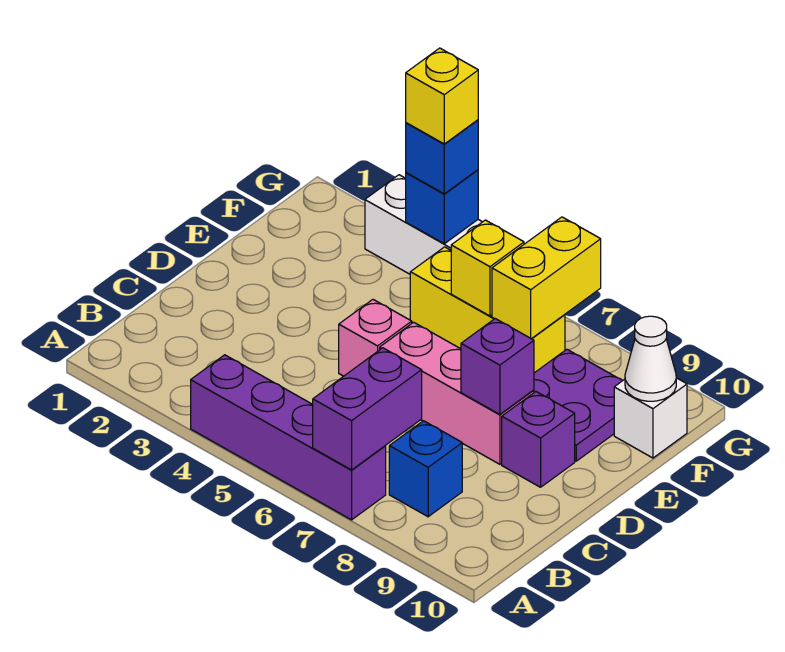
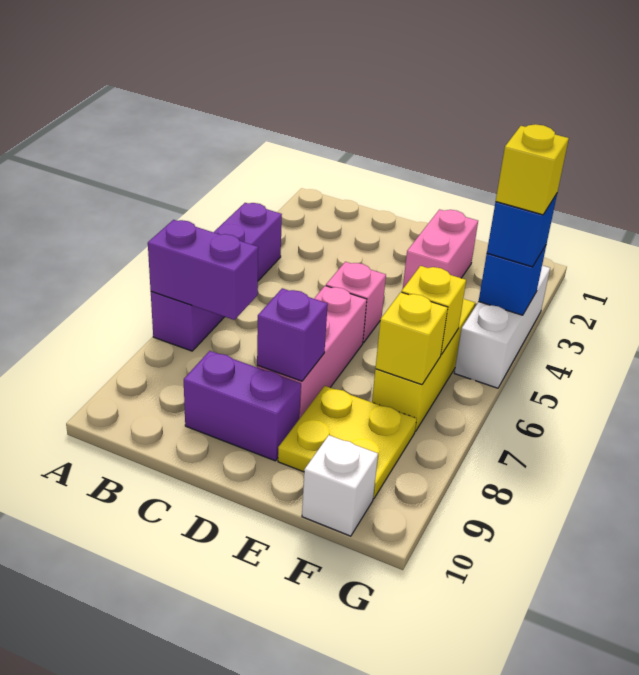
blue brick B8 level 1 -> none
purple brick D9 level 1 -> purple brick C9:D9 level 1
none -> pink brick E2:E3 level 1
purple plate E8:F9 level 1 -> yellow plate E8:F9 level 1
yellow brick F7:G7 level 2 -> yellow brick F7 level 2
white cone F10 level 2 -> none

